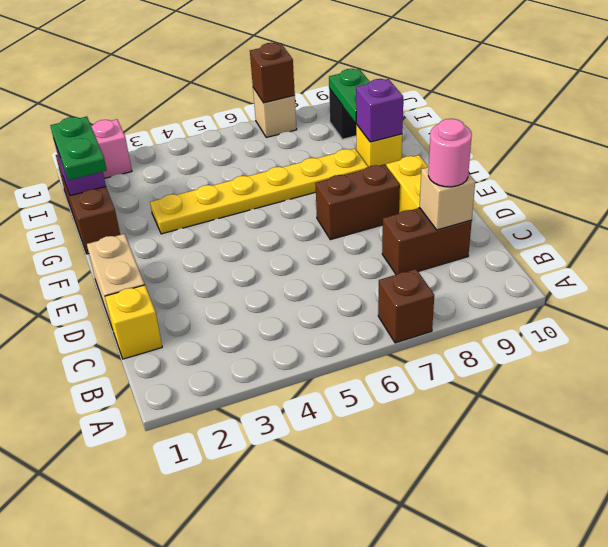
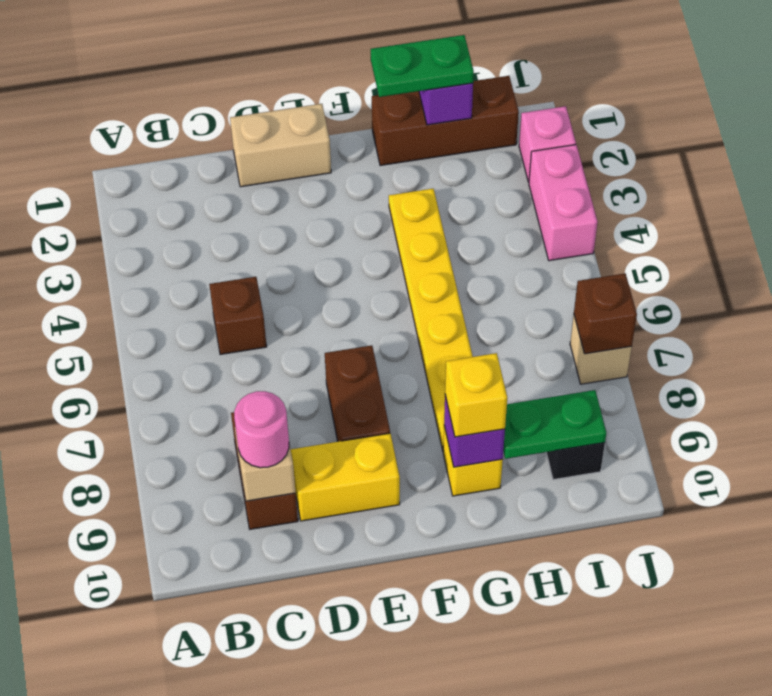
brown brick A7 level 1 -> brown brick C5 level 1
yellow brick C1 level 1 -> yellow brick G9 level 3
none -> pink brick J3:J4 level 1

